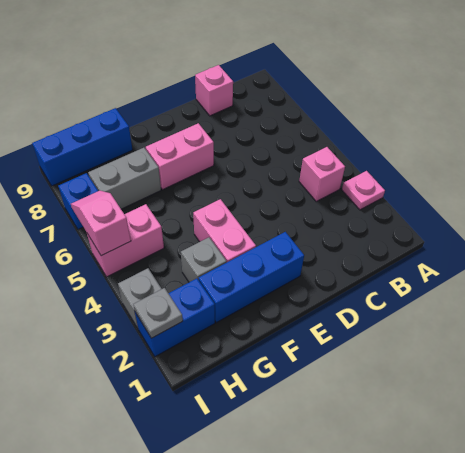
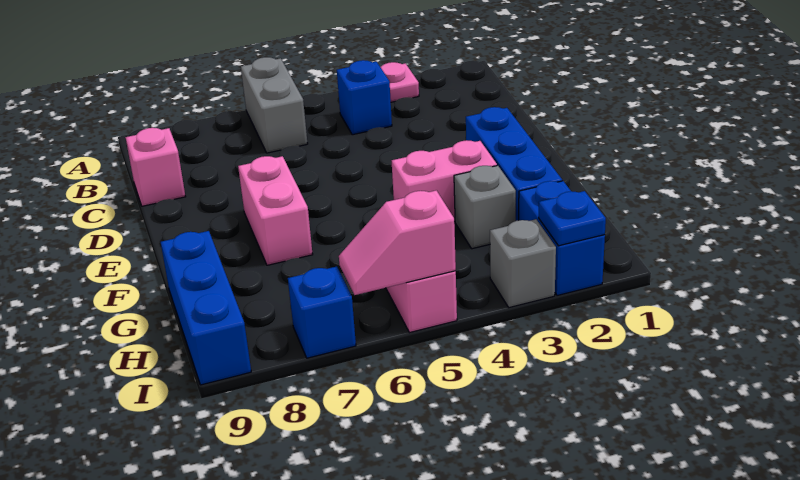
pink brick B4 level 1 -> blue brick B4 level 1
grey brick G7:H7 level 1 -> grey brick A6:B6 level 1
grey plate I2 level 2 -> blue plate I2 level 2

